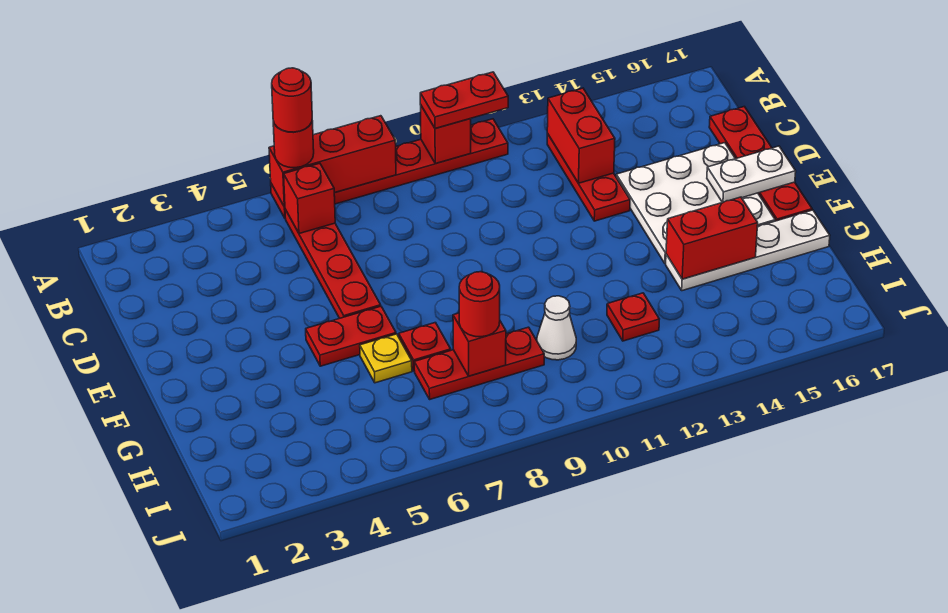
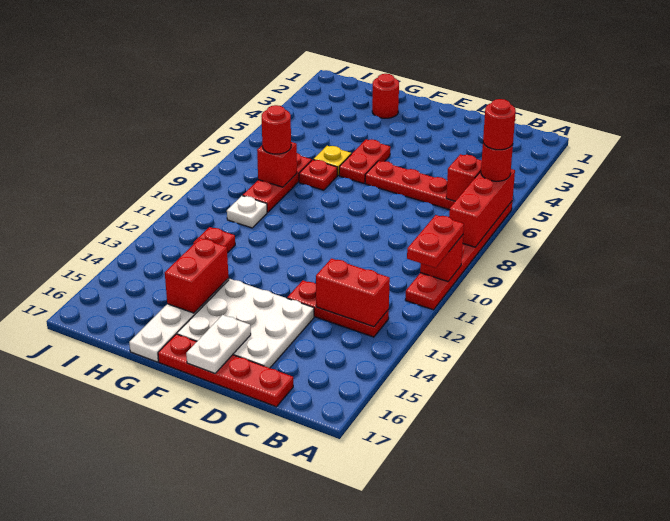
none -> red round brick G2 level 1
white cone H10 level 1 -> white plate H10 level 1

